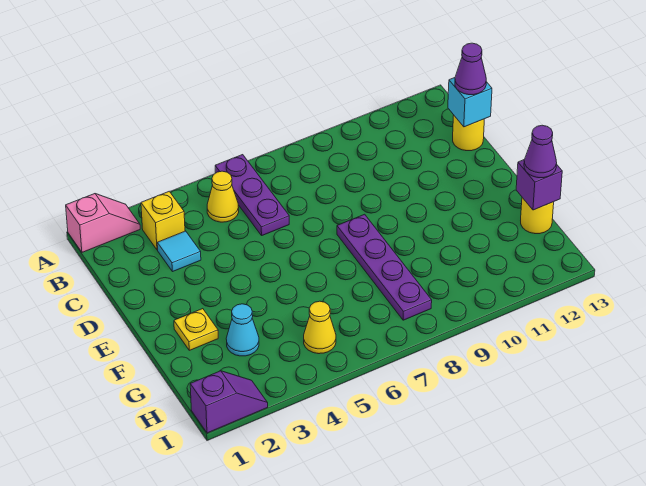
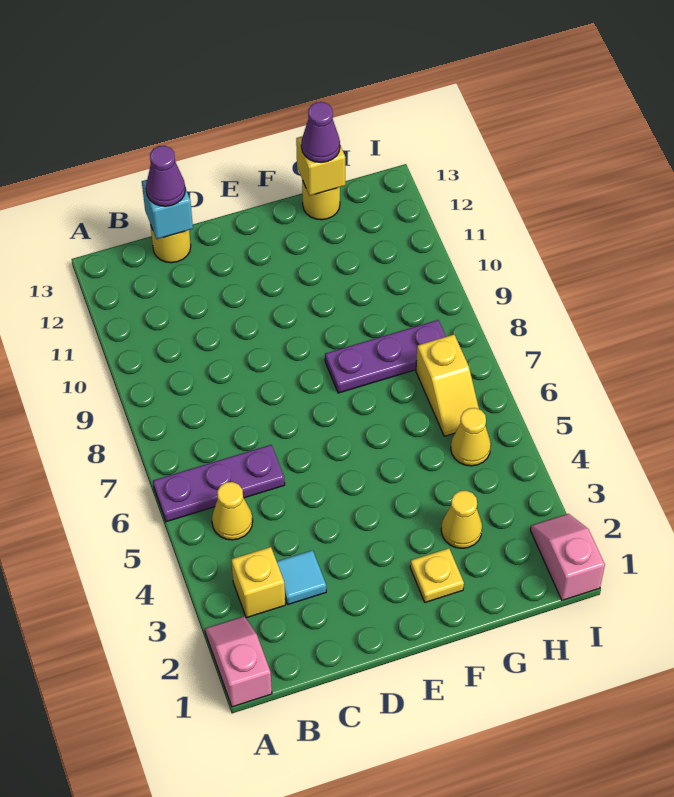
purple plate E8:H8 level 1 -> purple plate F8:H8 level 1
cyan cone G3 level 1 -> yellow cone G3 level 1
purple brick G13 level 2 -> yellow brick G13 level 2
none -> yellow slope H6:H7 level 1 top 7
purple slope I1:I2 level 1 top 1 -> pink slope I1:I2 level 1 top 1

